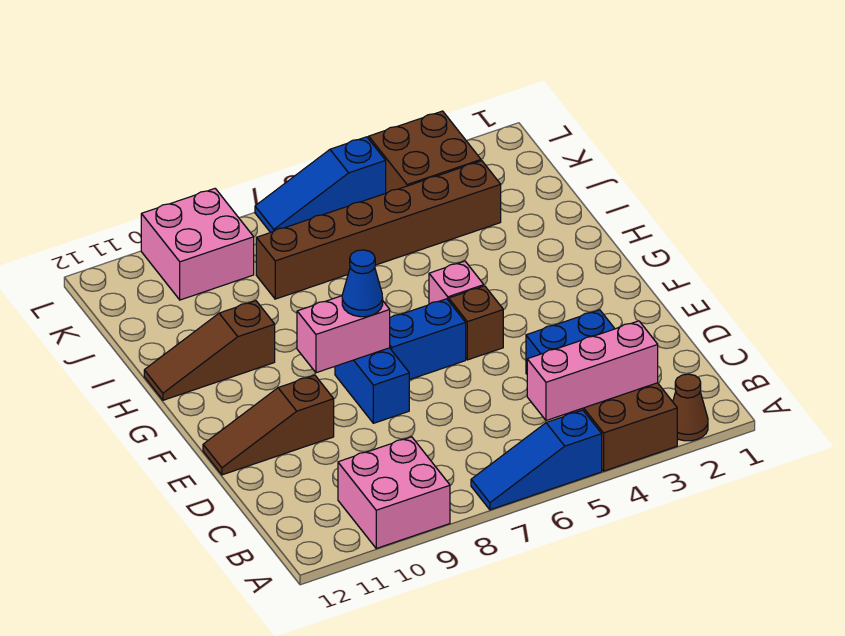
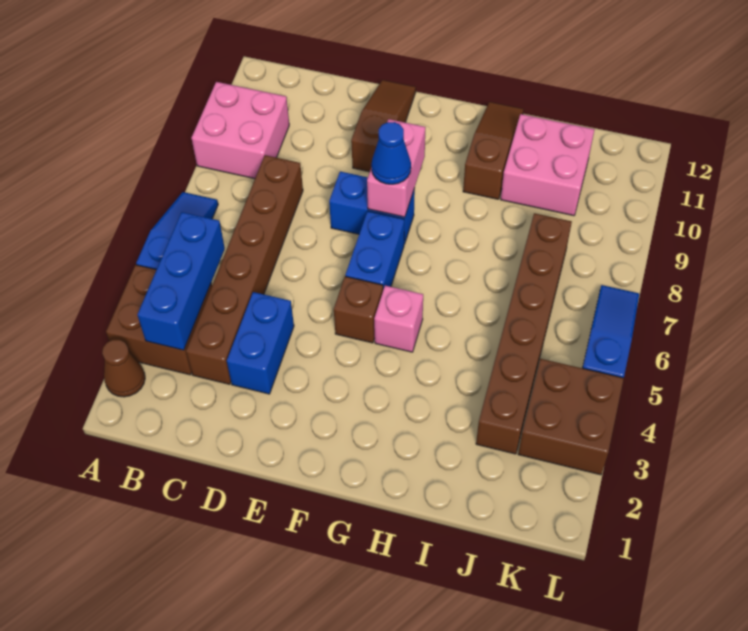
pink brick B3:B5 level 2 -> blue brick B3:B5 level 2
none -> brown brick C3:C8 level 1
pink brick K9:L10 level 1 -> pink brick I10:J11 level 1

